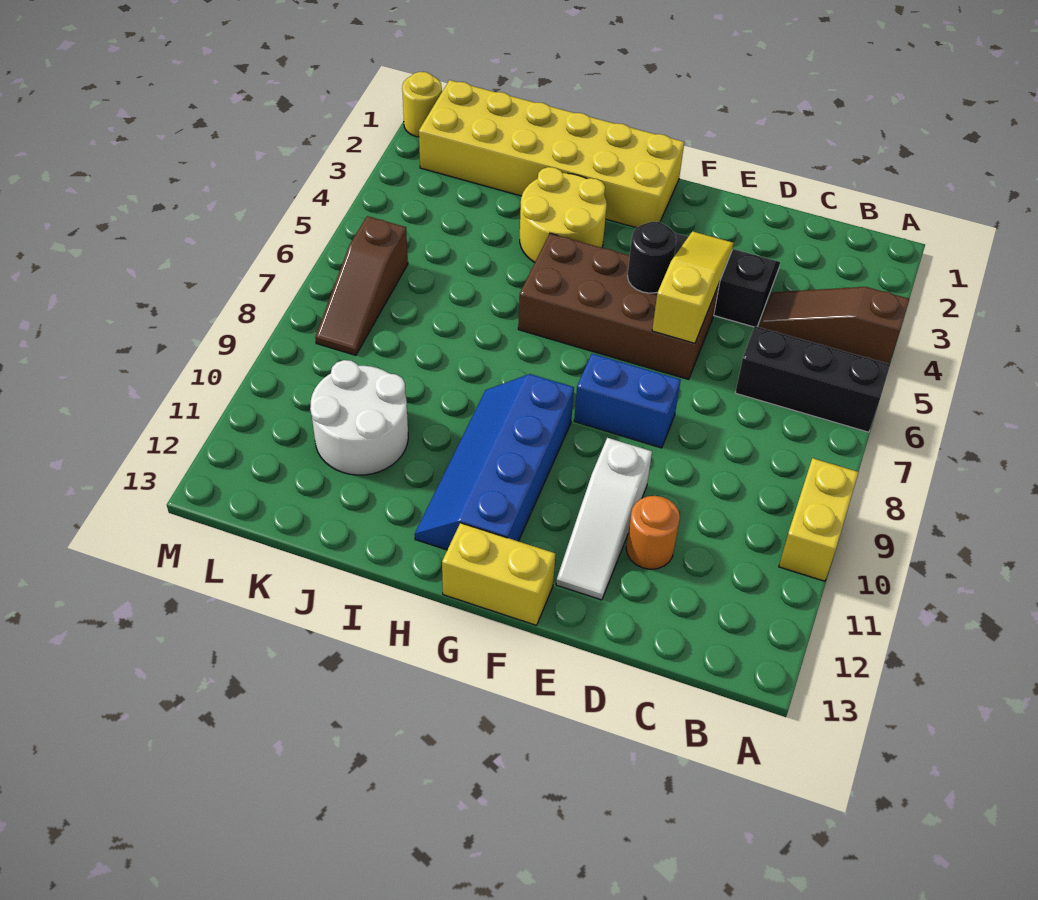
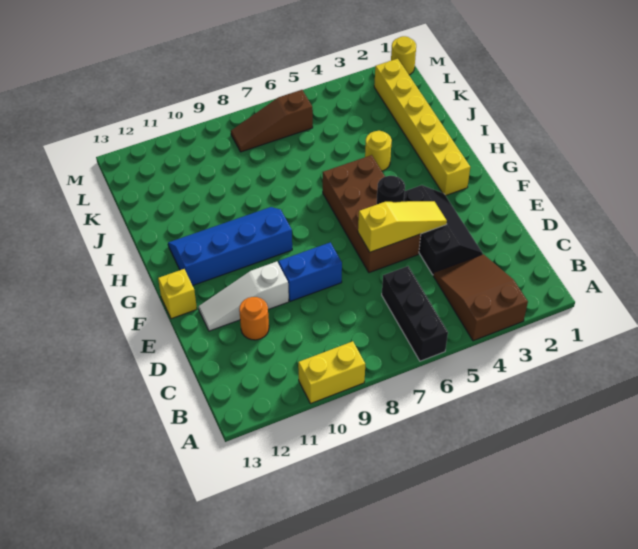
brown slope A4:C4 level 1 top A -> brown slope A3:C4 level 1 top A
blue brick E8:F8 level 1 -> blue brick E8:E9 level 1
yellow brick F13:G13 level 1 -> yellow brick F13 level 1
yellow brick G1:L2 level 1 -> yellow brick G2:L2 level 1
yellow round brick H3:I4 level 1 -> yellow round brick I4 level 1
white round brick J10:K11 level 1 -> none

